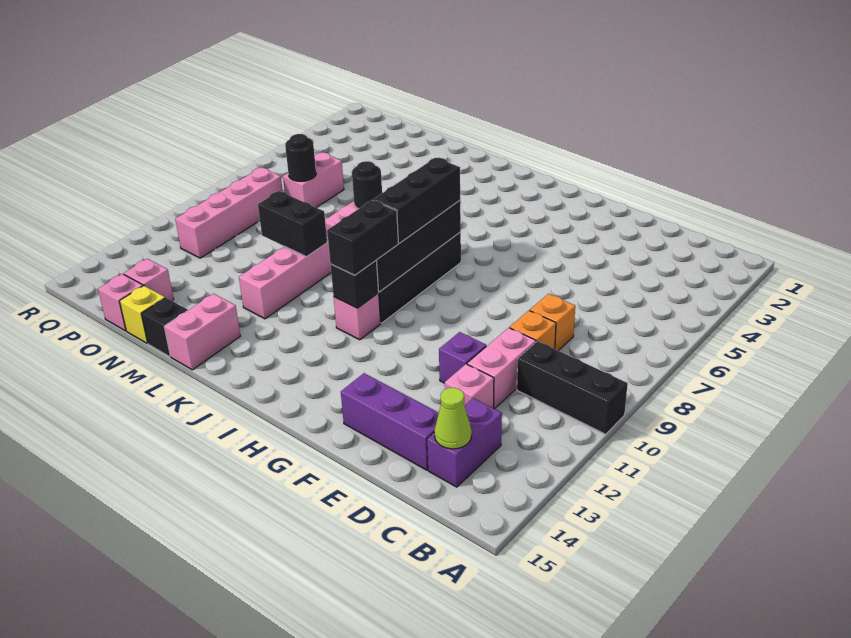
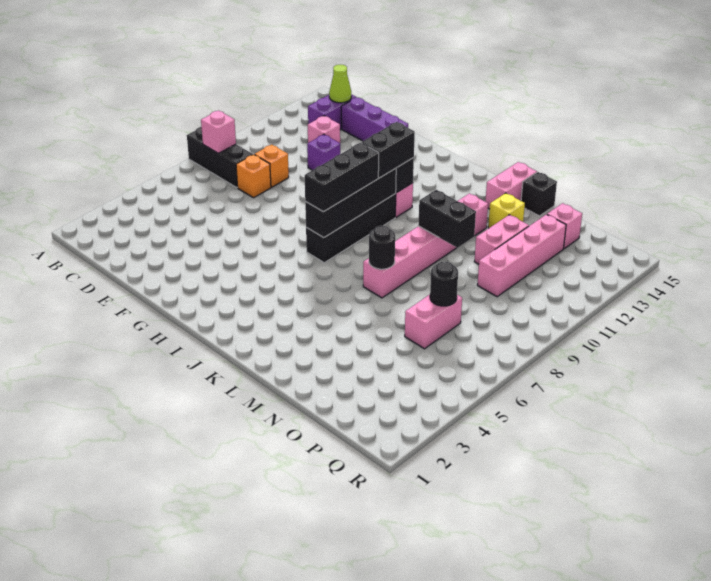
black brick A10:C10 level 1 -> black brick A8:C8 level 1
pink brick D10:D11 level 1 -> pink brick N11:N12 level 1
yellow brick N15 level 1 -> yellow brick M13 level 1
pink brick O15 level 1 -> pink brick B8 level 2
pink brick P8:P11 level 1 -> pink brick O10:O13 level 1

